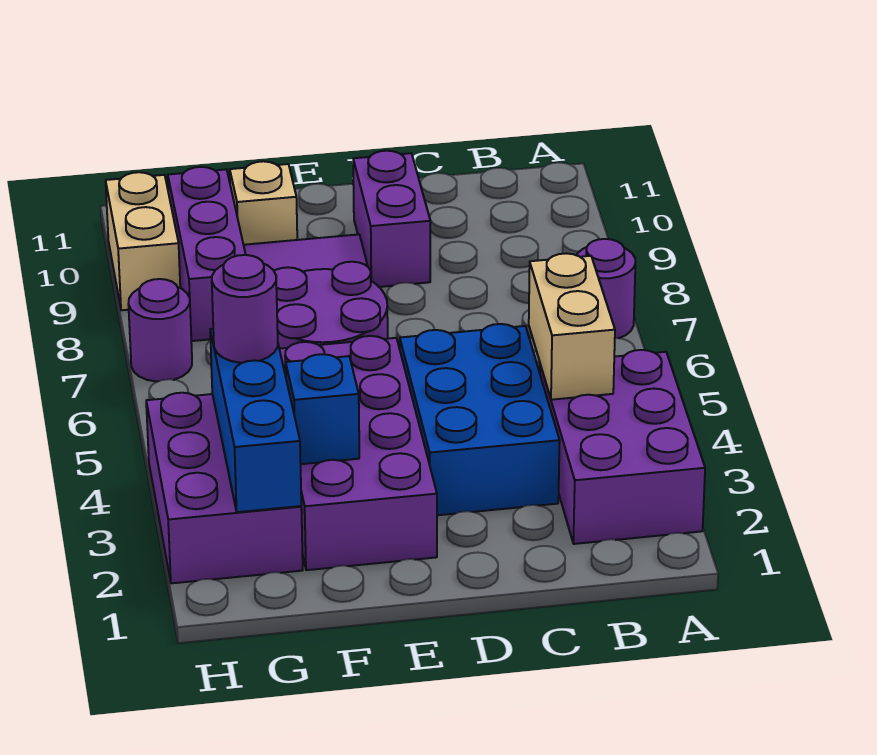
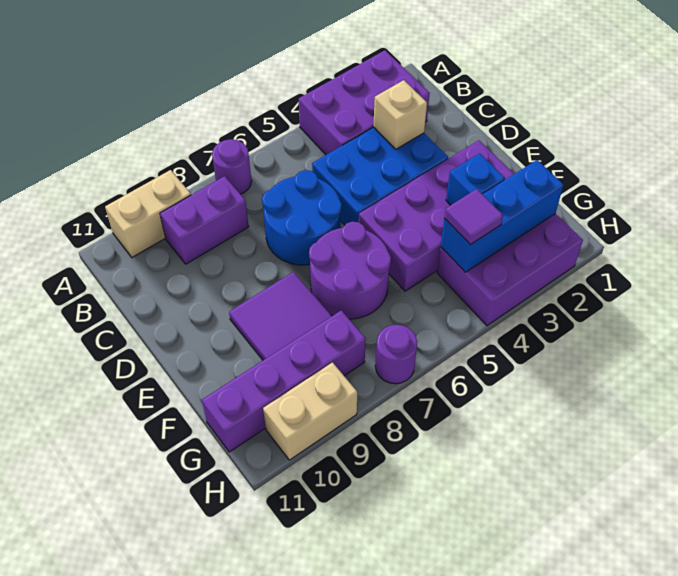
tan brick B4:B5 level 2 -> tan brick A9:A10 level 1
none -> blue round brick C6:D7 level 1
purple brick D9:D10 level 1 -> purple brick B8:B9 level 1
tan brick F10 level 1 -> tan brick C3 level 2
purple round brick G4 level 3 -> purple tile G4 level 3
purple brick G8:G10 level 1 -> purple brick G8:G11 level 1

